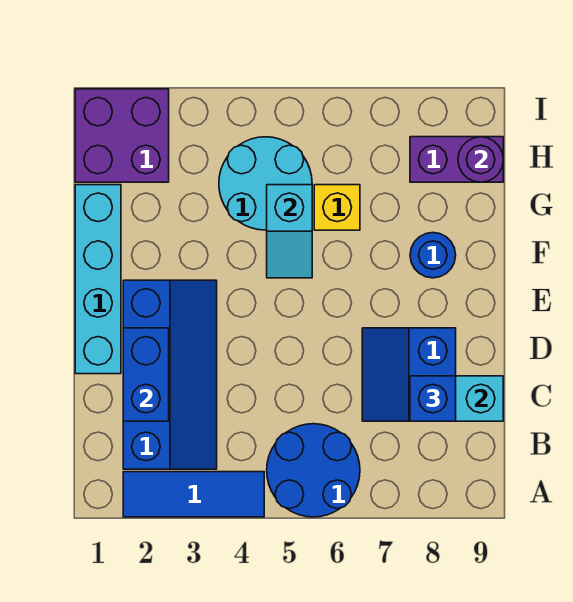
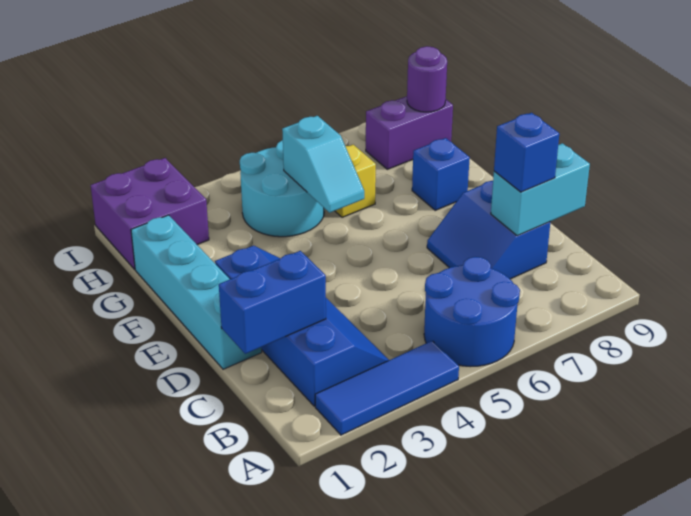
blue brick C2:D2 level 2 -> blue brick C1:C2 level 2
blue round brick F8 level 1 -> blue brick F8 level 1

